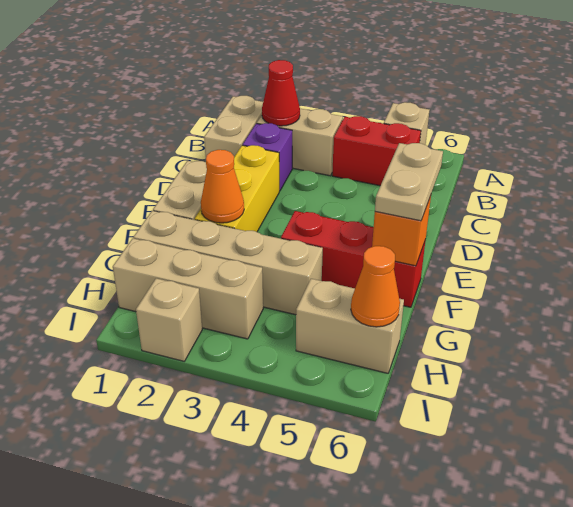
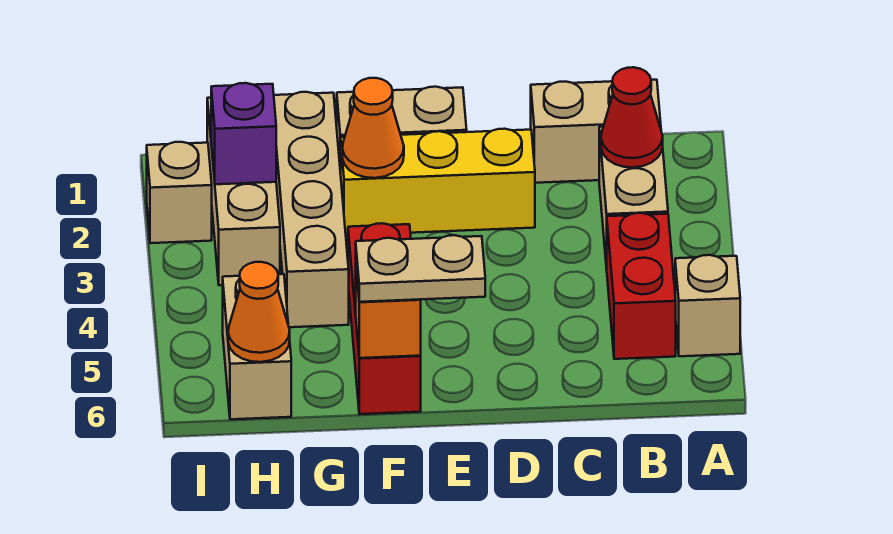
purple brick C2 level 1 -> purple brick H2 level 2

